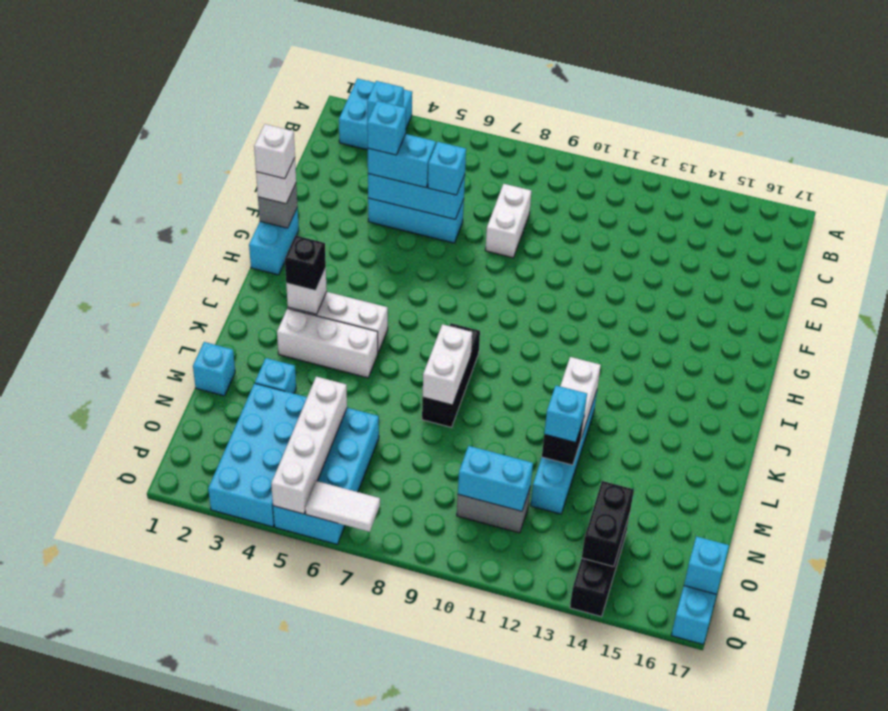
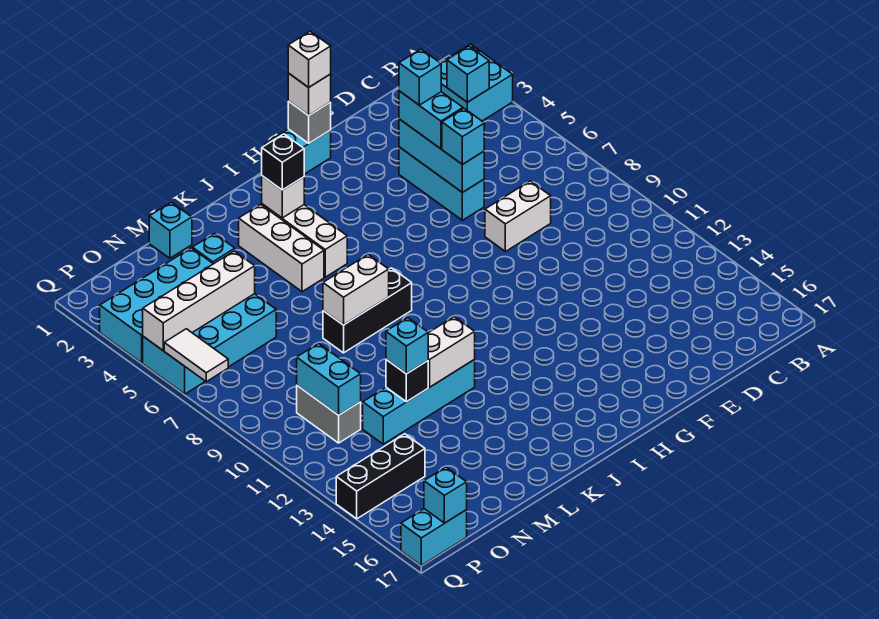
black brick O14:P14 level 2 -> none

